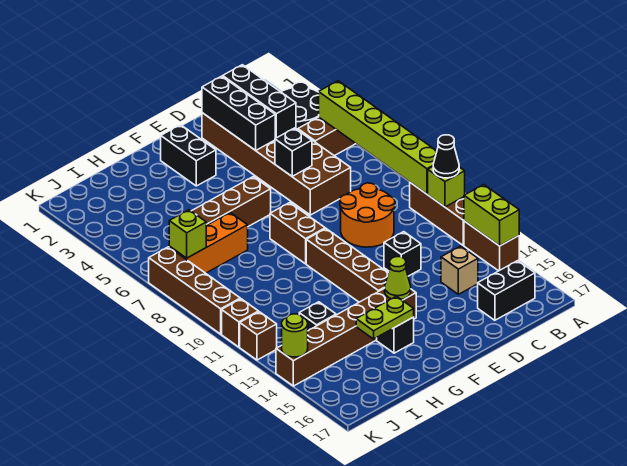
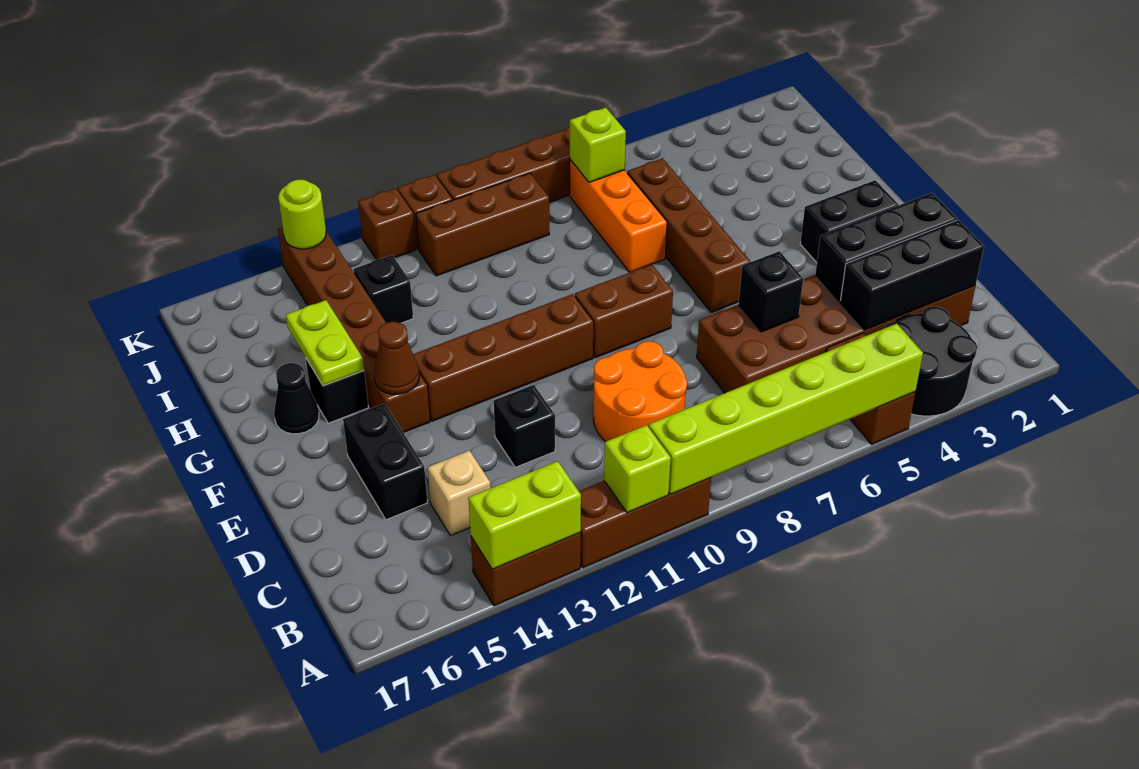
black cone A11 level 3 -> black cone G16 level 1
black brick B16:C16 level 1 -> black brick D15:E15 level 1
lime cone F14 level 2 -> brown cone F14 level 2
none -> brown brick J9:J11 level 1

